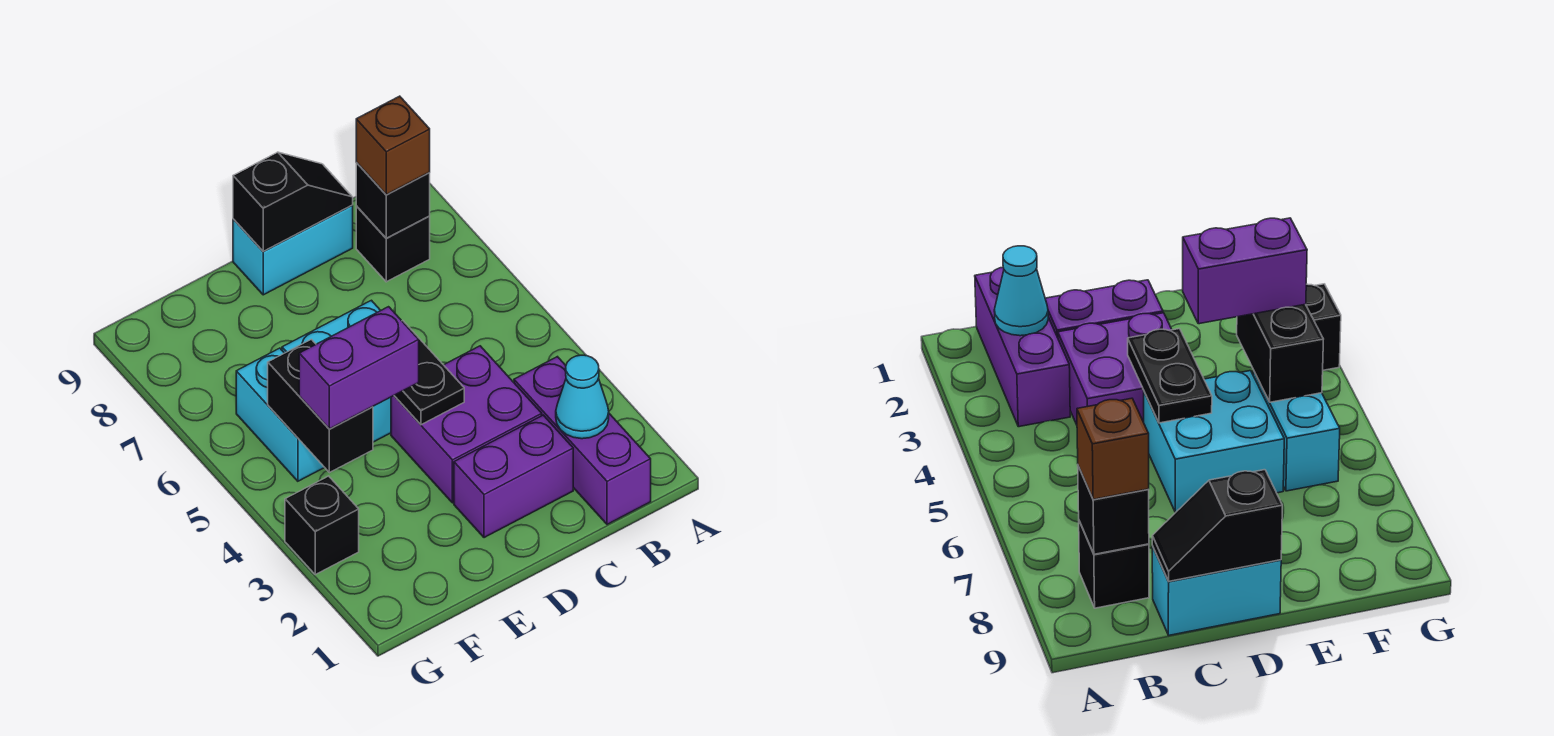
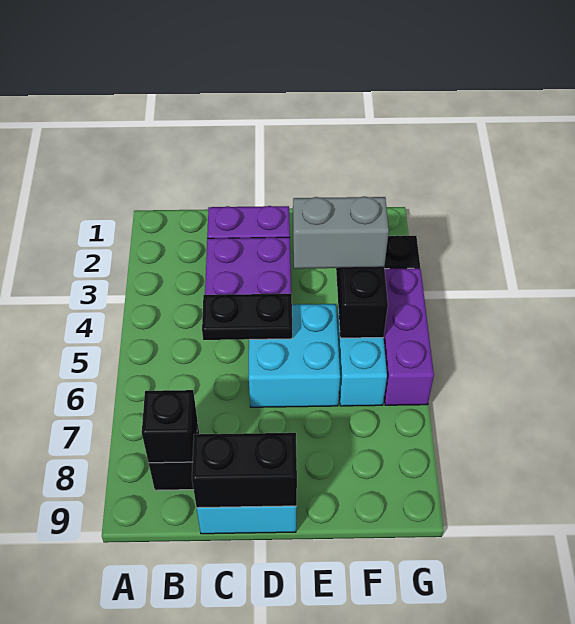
purple brick B1:B3 level 1 -> purple brick G4:G6 level 1
cyan cone B2 level 2 -> none
brown brick B8 level 3 -> none
black slope C9:D9 level 2 top D -> black brick C9:D9 level 2
black plate D4:D5 level 2 -> black plate C5:D5 level 2
purple brick E4:F4 level 3 -> grey brick E4:F4 level 3

